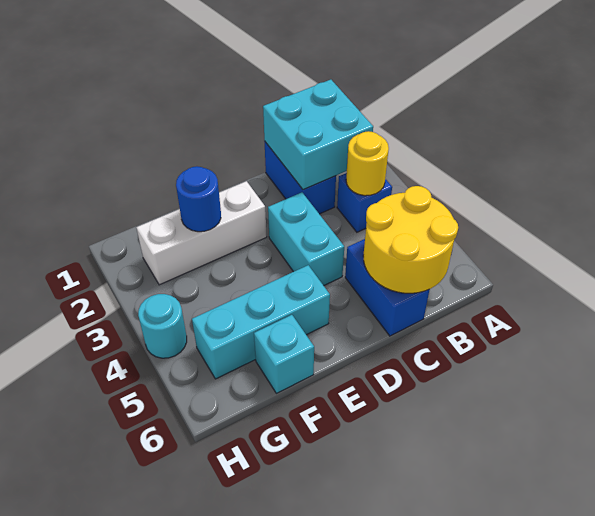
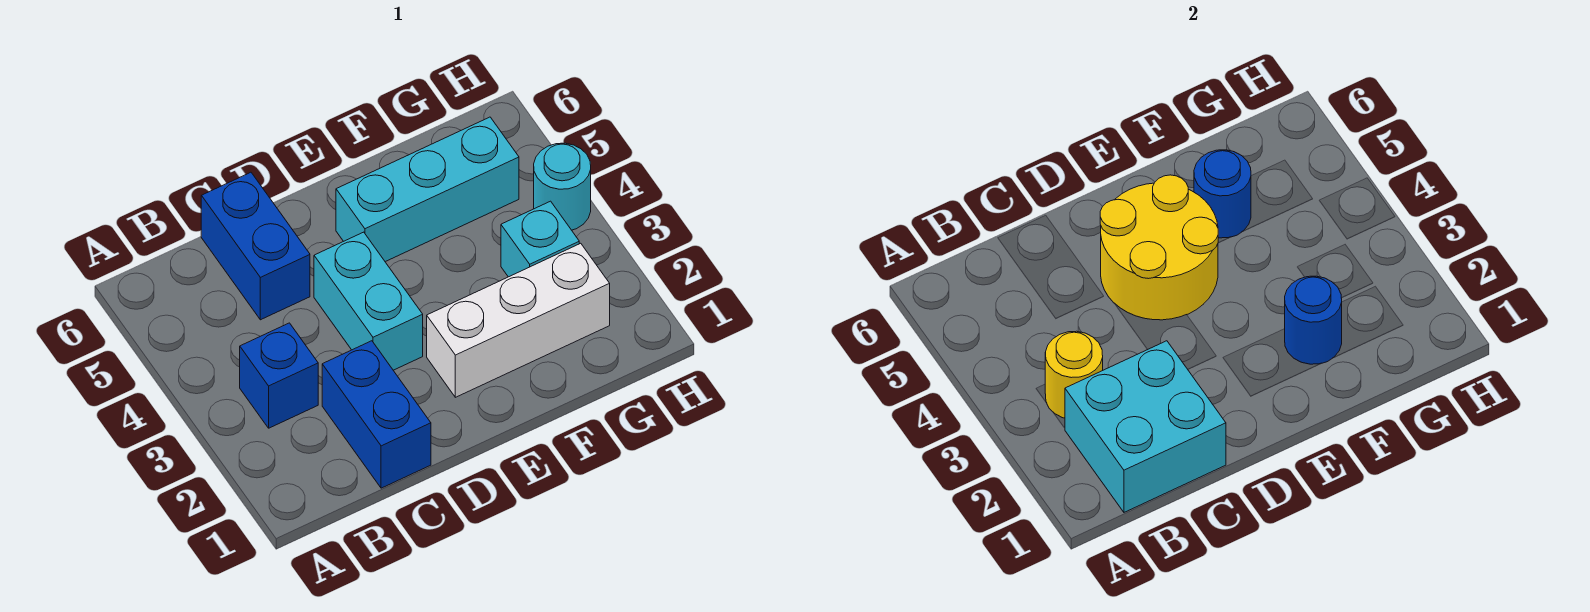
yellow round brick B5:C6 level 2 -> yellow round brick D4:E5 level 2
none -> blue round brick F5 level 2
cyan brick F6 level 1 -> cyan brick G3 level 1

